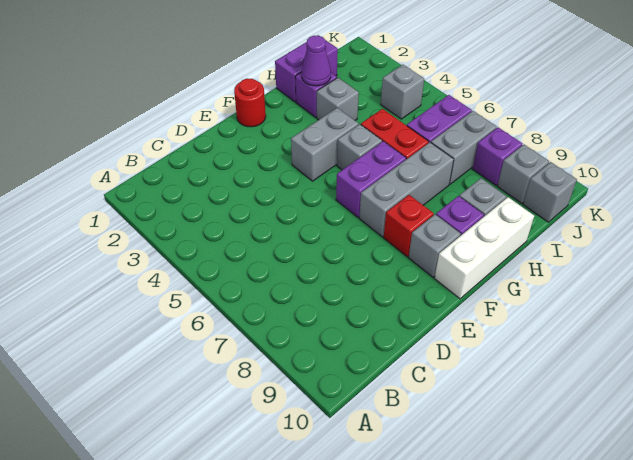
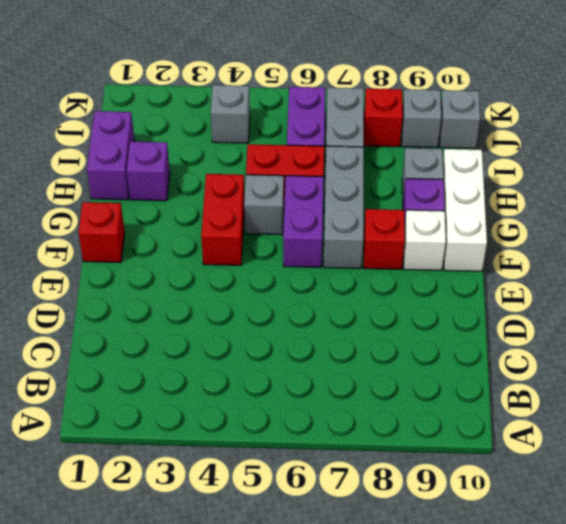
red round brick F1 level 1 -> red brick F1 level 1
grey brick F4:G4 level 1 -> red brick F4:G4 level 1
grey brick F9 level 1 -> white brick F9 level 1
purple cone H2 level 2 -> none
grey brick H3 level 1 -> none
purple brick J8 level 1 -> red brick J8 level 1

